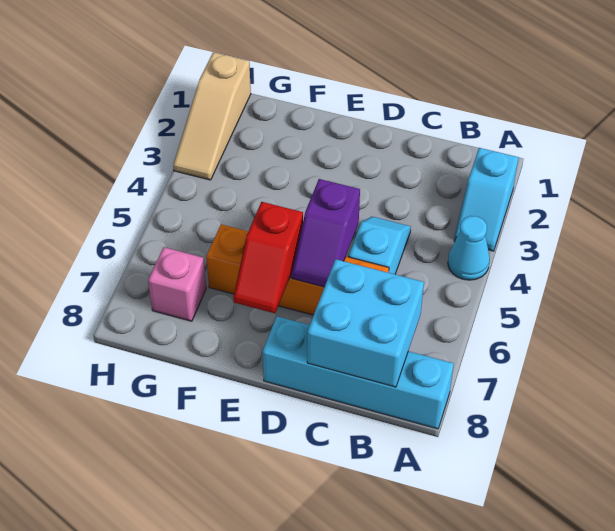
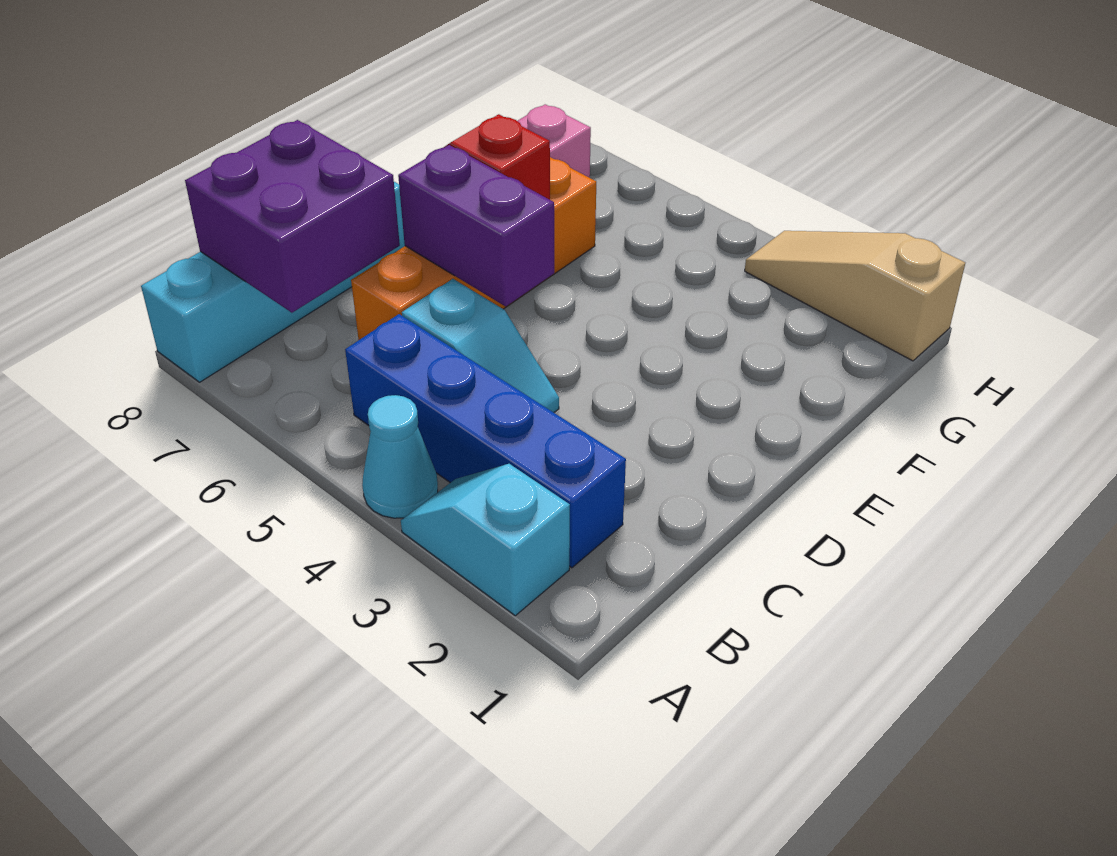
none -> blue brick B2:B5 level 1
cyan brick B7:C8 level 2 -> purple brick B7:C8 level 2
purple slope D5:D6 level 2 top 5 -> purple brick D5:D6 level 2

